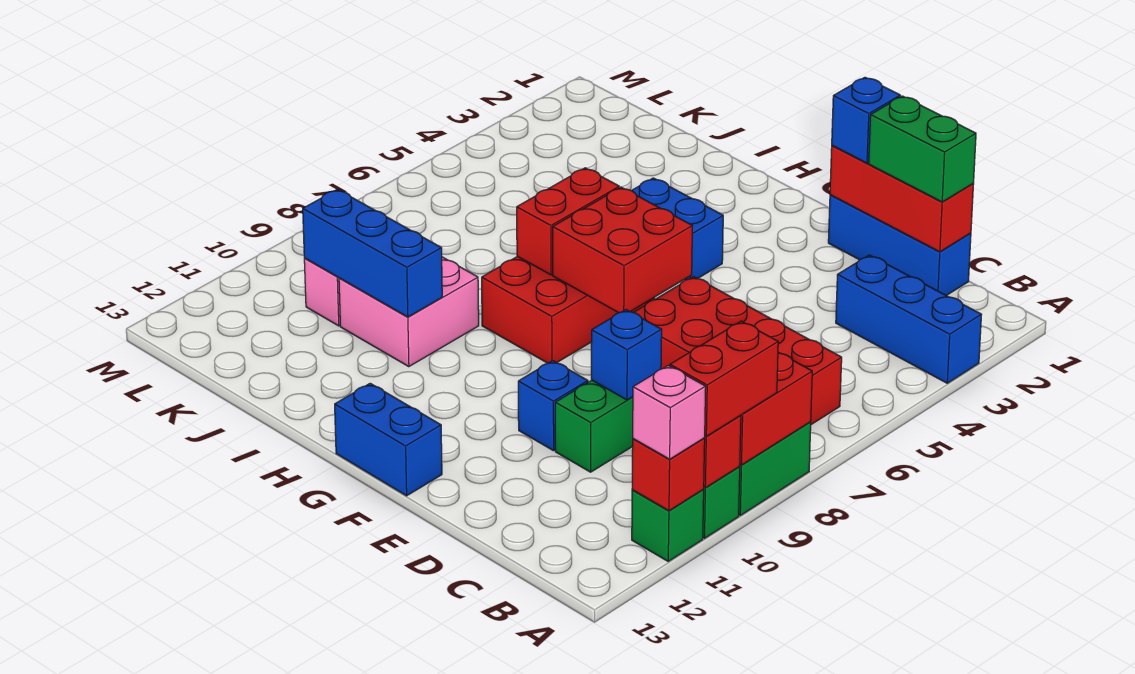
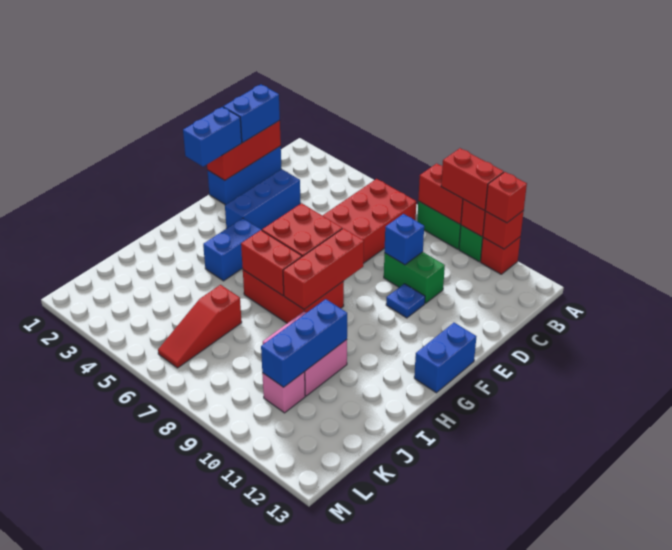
blue brick A3:C3 level 1 -> blue brick D3:F3 level 1
green brick A11 level 1 -> red brick A11 level 1
pink brick A11 level 3 -> red brick A11 level 3
green brick C1:D1 level 3 -> blue brick C1:D1 level 3
blue brick E1 level 3 -> blue brick E1:F1 level 3
blue brick E10 level 1 -> blue plate E10 level 1
none -> red brick F8:H8 level 2
none -> red slope J6:L6 level 1 top J

